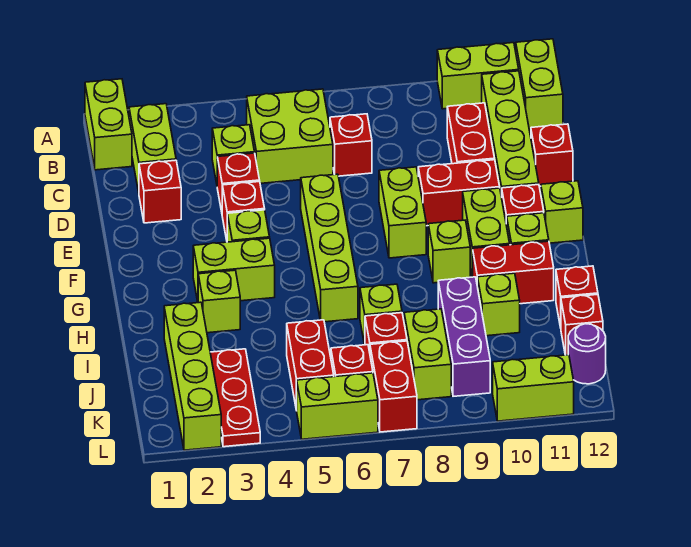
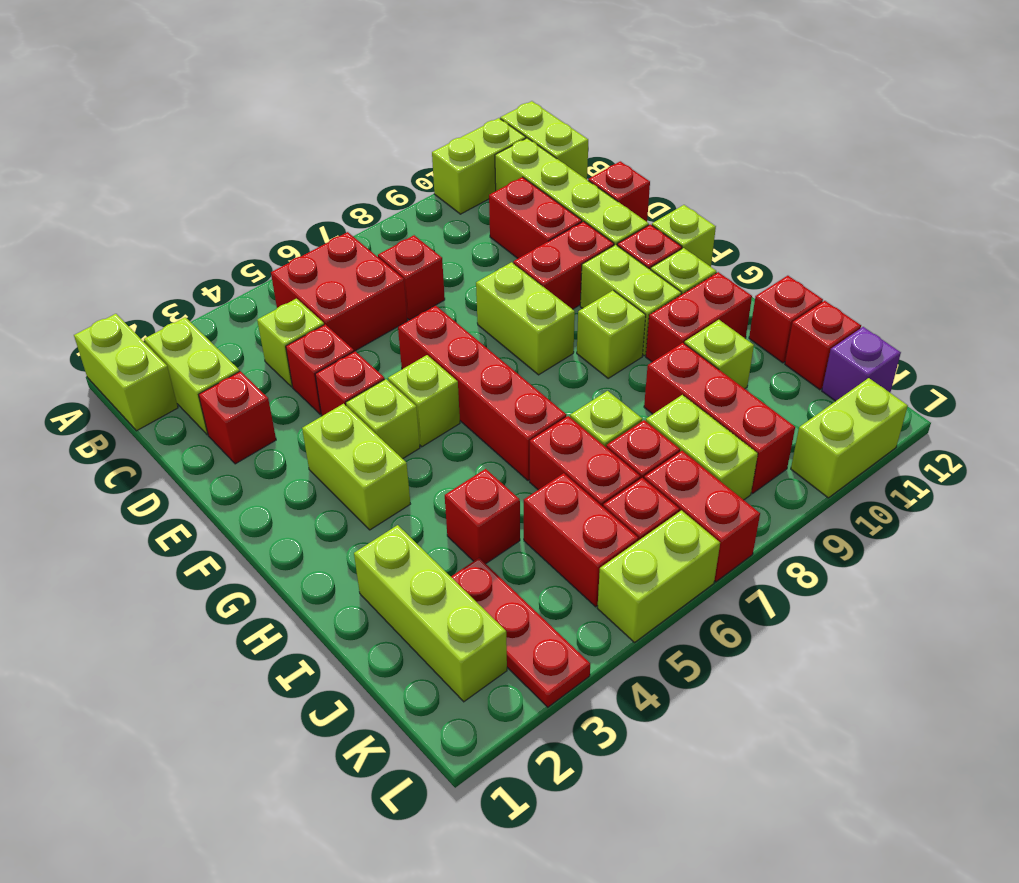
lime brick B5:C6 level 1 -> red brick B5:C6 level 1
lime brick E6:H6 level 1 -> red brick E6:H6 level 1
lime brick G3:G4 level 1 -> lime brick F3:G3 level 1
lime brick H3 level 1 -> lime brick F5 level 1
lime brick I2:L2 level 1 -> lime brick I2:K2 level 1
none -> red brick I4 level 1
none -> red brick I6:J6 level 1
purple brick I9:K9 level 1 -> red brick I9:K9 level 1
purple round brick K12 level 1 -> purple brick K12 level 1

